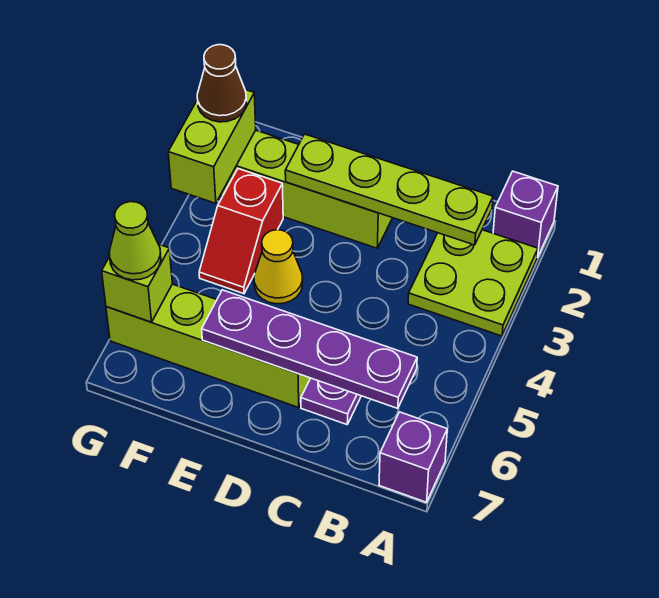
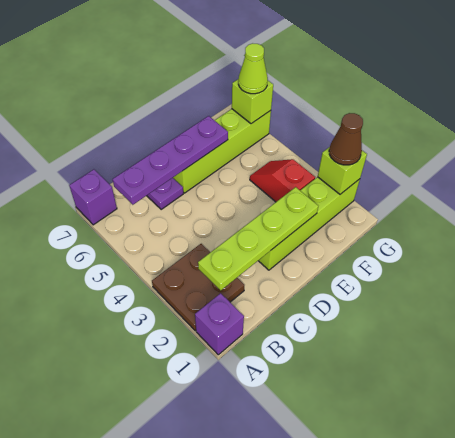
lime plate A2:B3 level 1 -> brown plate A2:B3 level 1
yellow cone E4 level 1 -> none
lime brick G2:G3 level 2 -> lime brick G2 level 2

